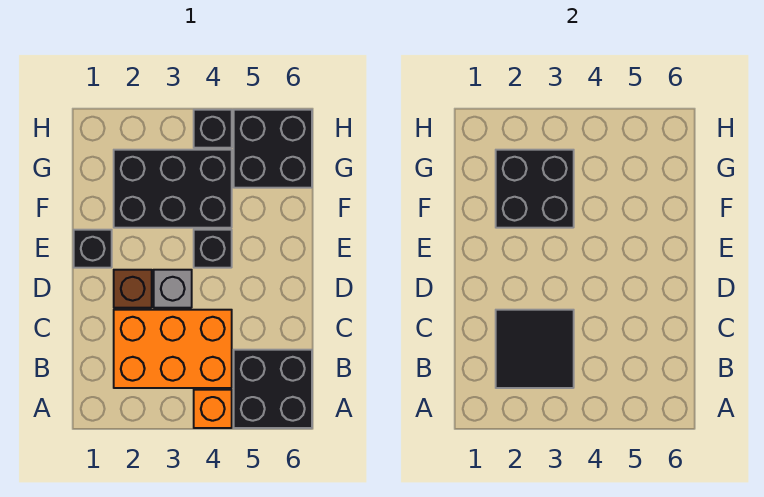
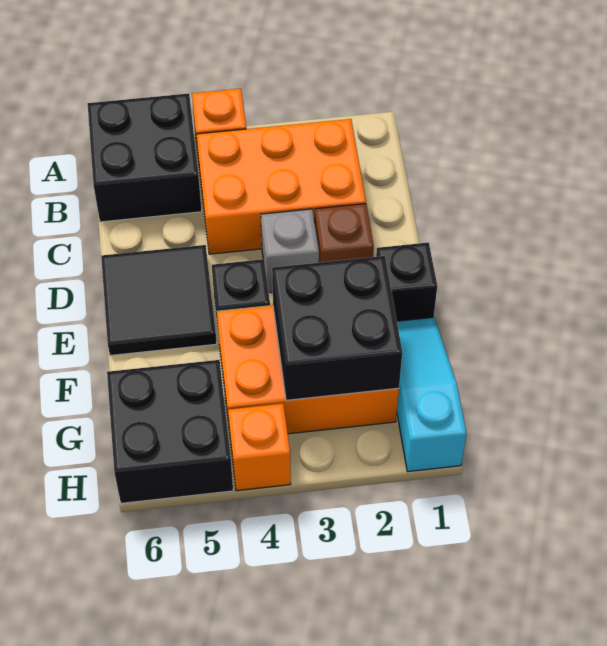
black tile B2:C3 level 2 -> black tile D5:E6 level 1
none -> cyan slope F1:H1 level 1 top H
black brick F2:G4 level 1 -> orange brick F2:G4 level 1
black brick H4 level 1 -> orange brick H4 level 1

